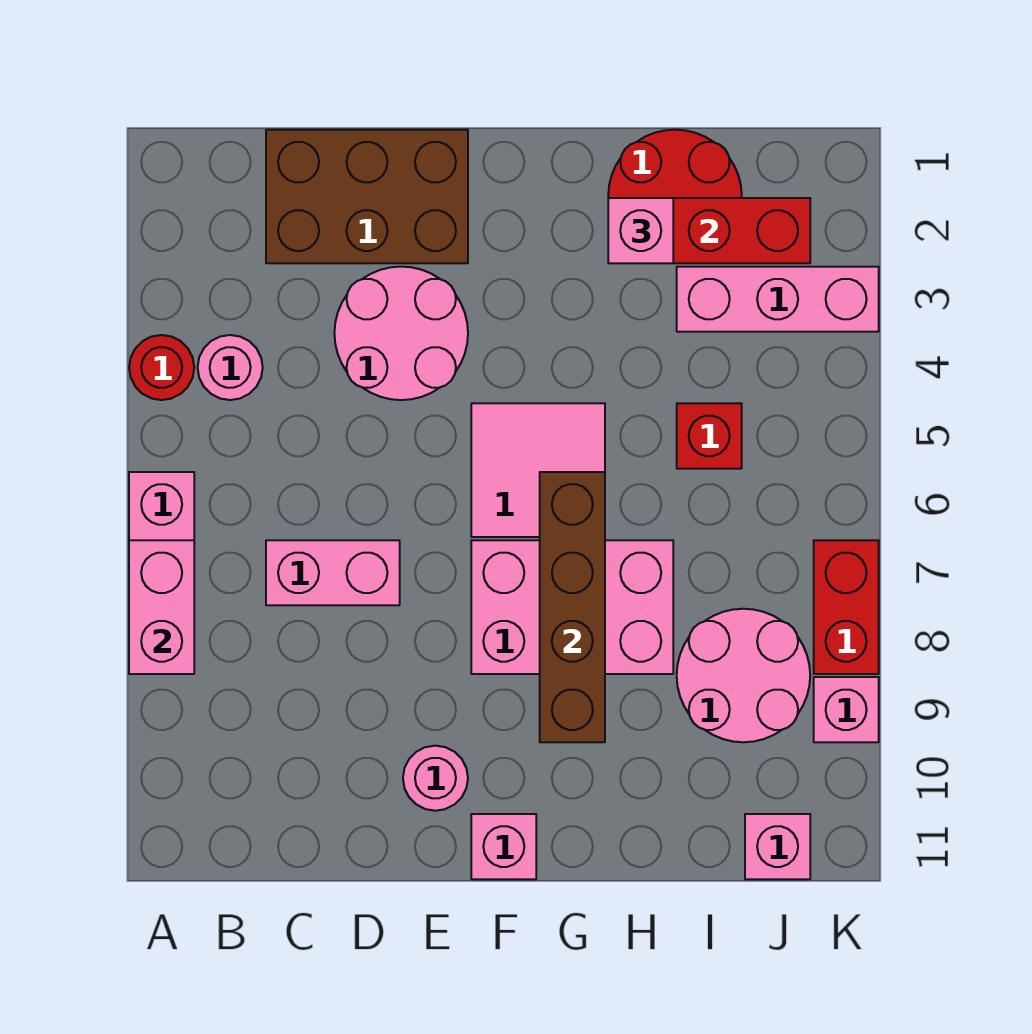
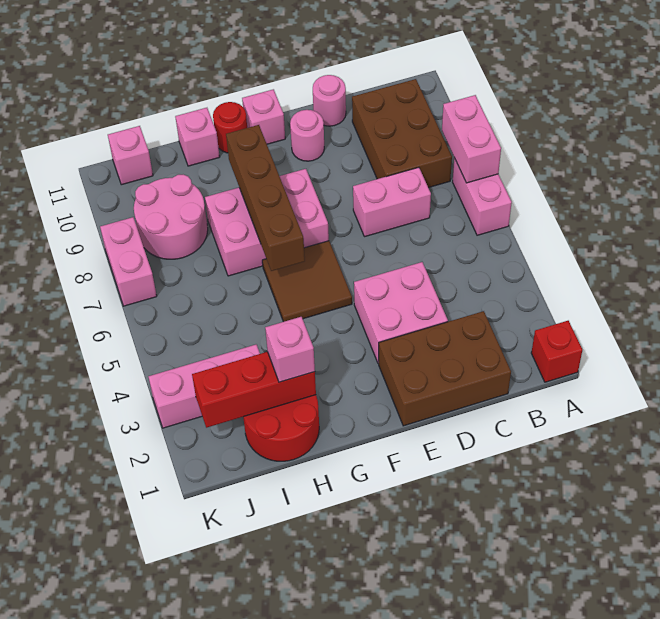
red round brick A4 level 1 -> red round brick G11 level 1
pink round brick B4 level 1 -> pink round brick D11 level 1
none -> brown brick B8:C10 level 1
pink round brick D3:E4 level 1 -> pink brick D3:E4 level 1
pink tile F5:G6 level 1 -> brown tile F5:G6 level 1
red brick I5 level 1 -> red brick A1 level 1
red brick K7:K8 level 1 -> pink brick K7:K8 level 1
pink brick K9 level 1 -> pink brick H11 level 1

